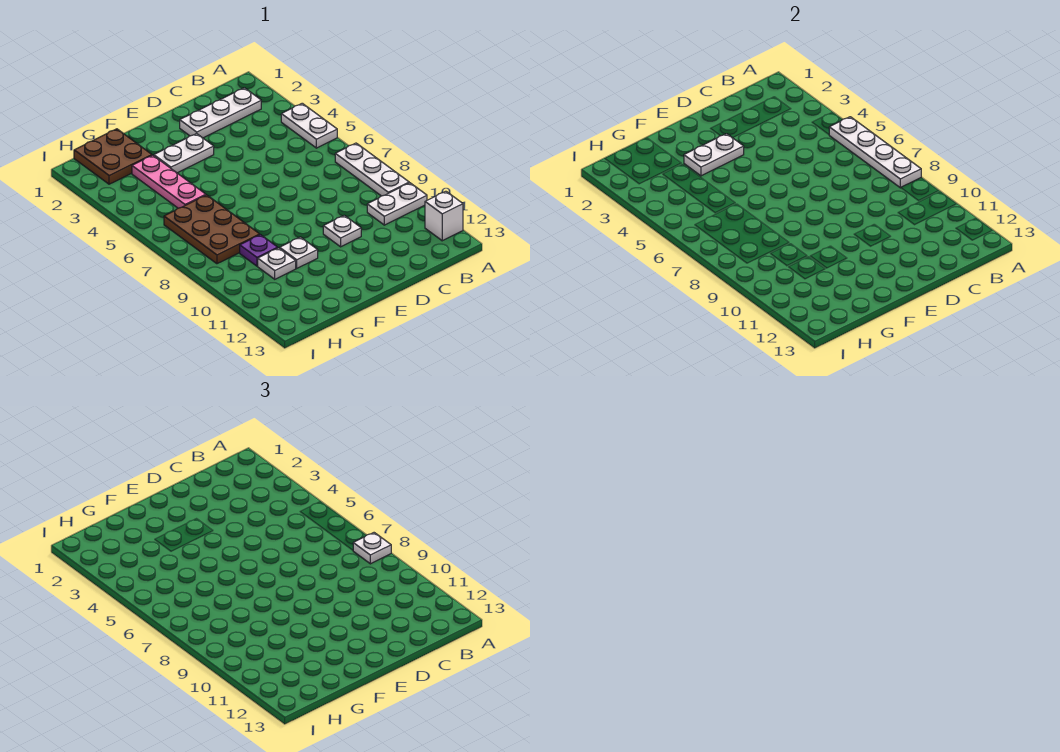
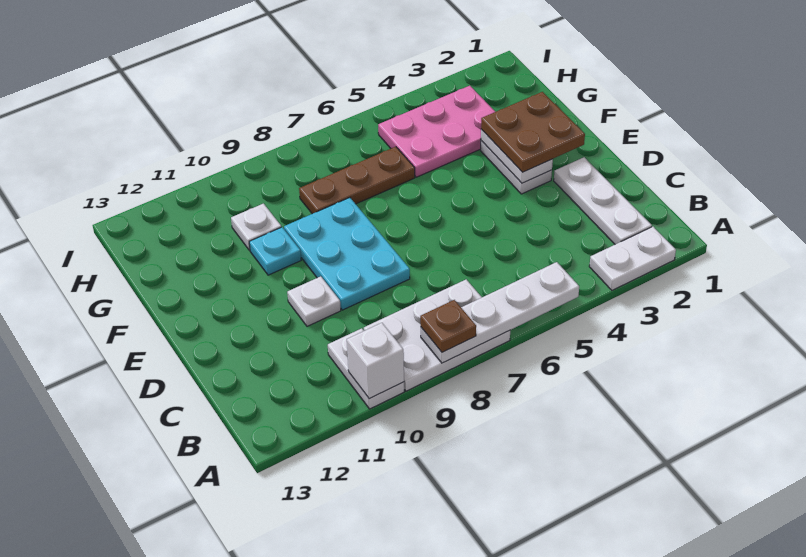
white plate A4:A5 level 1 -> white plate A2:A3 level 1
white plate A7:A9 level 1 -> white plate A7:B9 level 1
white plate A8 level 3 -> brown plate A8 level 3
white brick A12 level 1 -> white brick A10 level 2
none -> cyan plate D8:F9 level 1
white plate F10 level 1 -> cyan plate F10 level 1
brown plate G1:H2 level 1 -> brown plate E2:F3 level 3
pink plate G3:G5 level 1 -> pink plate G3:H5 level 1
brown plate G6:H8 level 1 -> brown plate G6:G8 level 1
purple plate G9 level 1 -> none

